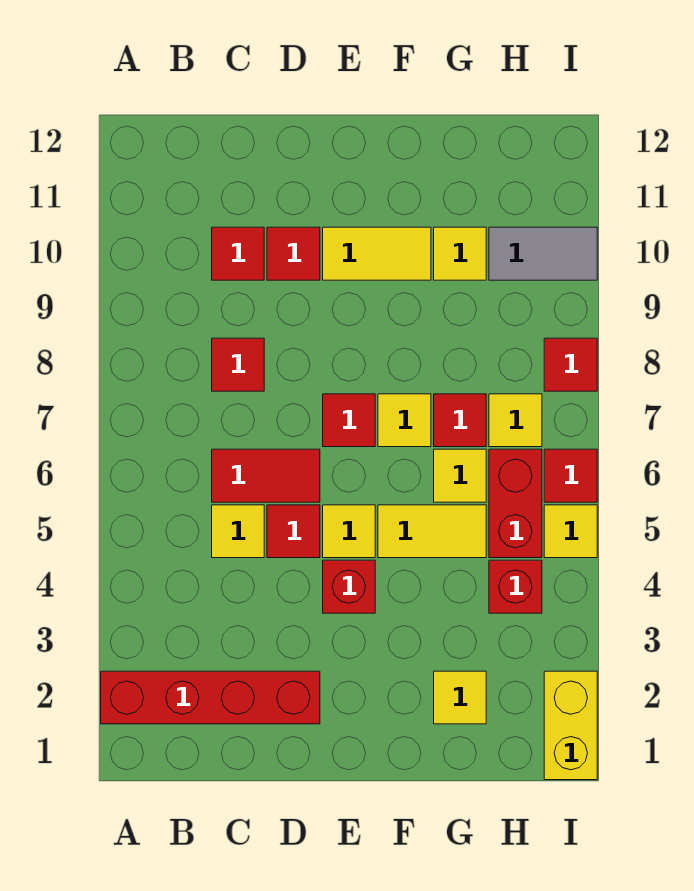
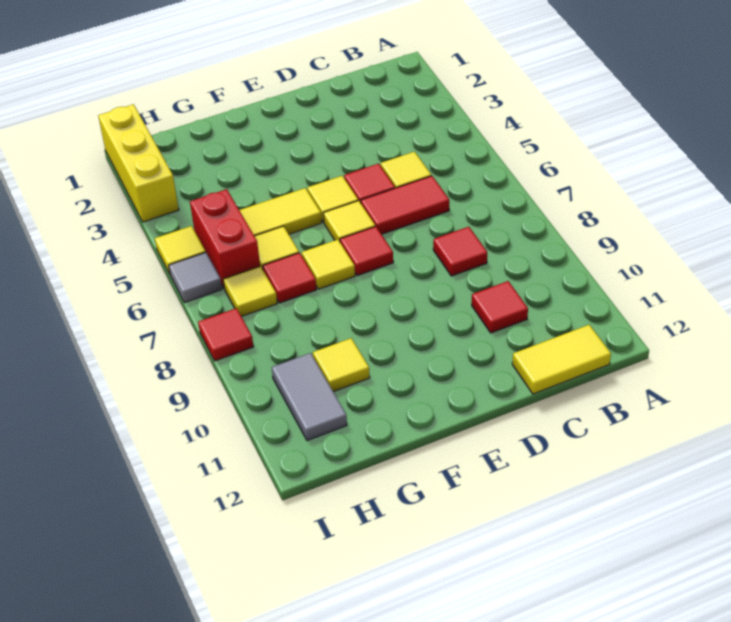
red brick A2:D2 level 1 -> none
red tile D10 level 1 -> none
red brick E4 level 1 -> none
yellow tile E10:F10 level 1 -> yellow tile B12:C12 level 1
yellow tile G2 level 1 -> yellow tile E6 level 1
red brick H4 level 1 -> none
grey tile H10:I10 level 1 -> grey tile H10:H11 level 1
yellow brick I1:I2 level 1 -> yellow brick I1:I3 level 1
red tile I6 level 1 -> grey tile I6 level 1

